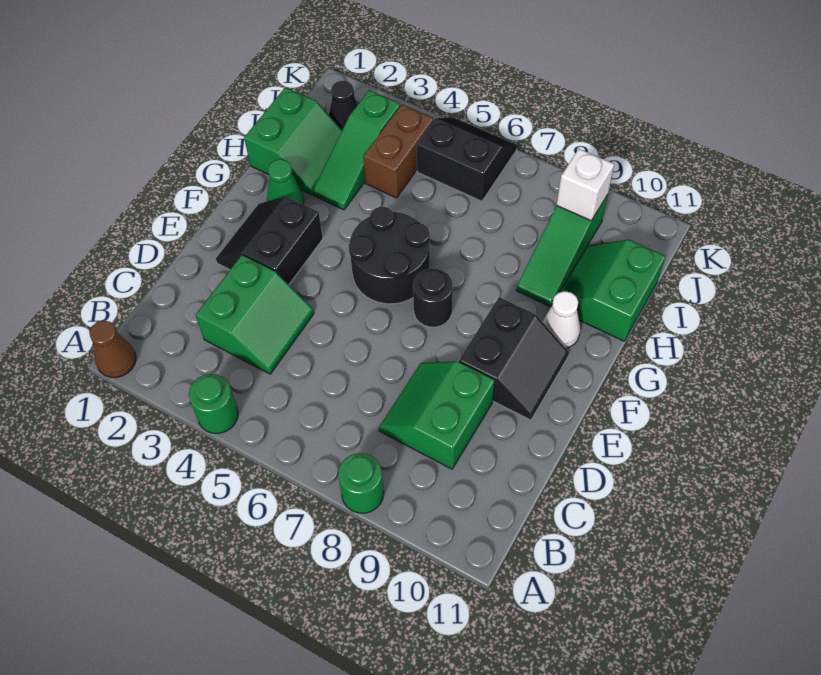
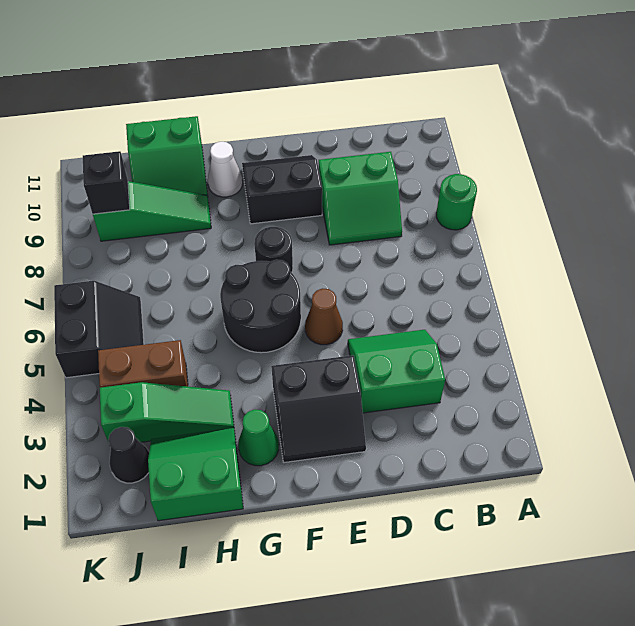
brown cone A1 level 1 -> brown cone E5 level 1
green round brick A4 level 1 -> none
black slope J5:K6 level 1 top J -> black slope J5:K6 level 1 top K
white brick J9 level 2 -> black brick J9 level 2

